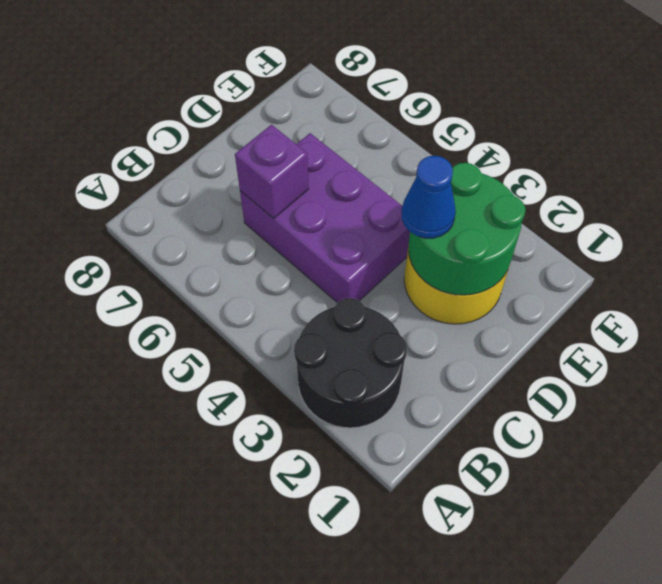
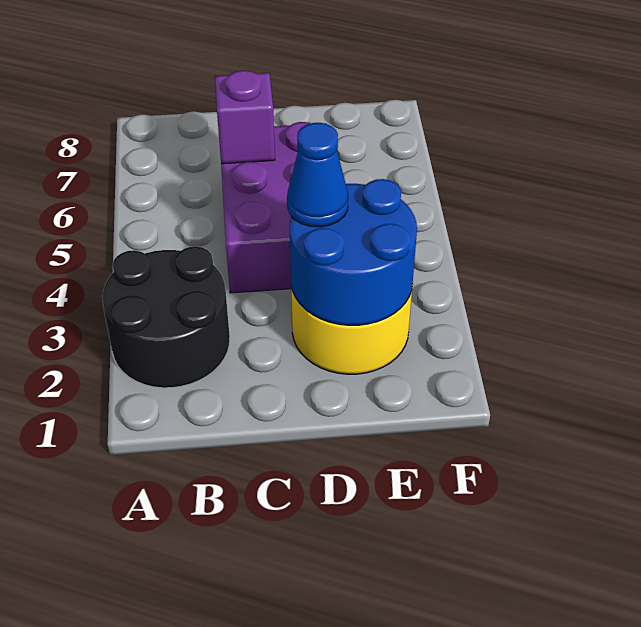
green round brick D2:E3 level 2 -> blue round brick D2:E3 level 2

